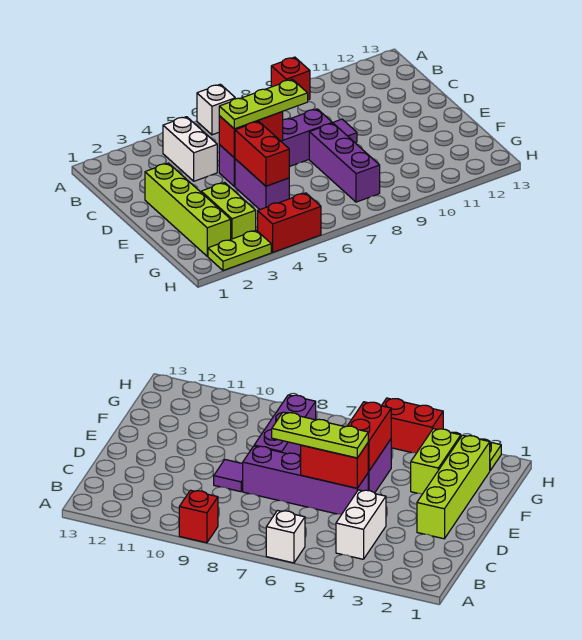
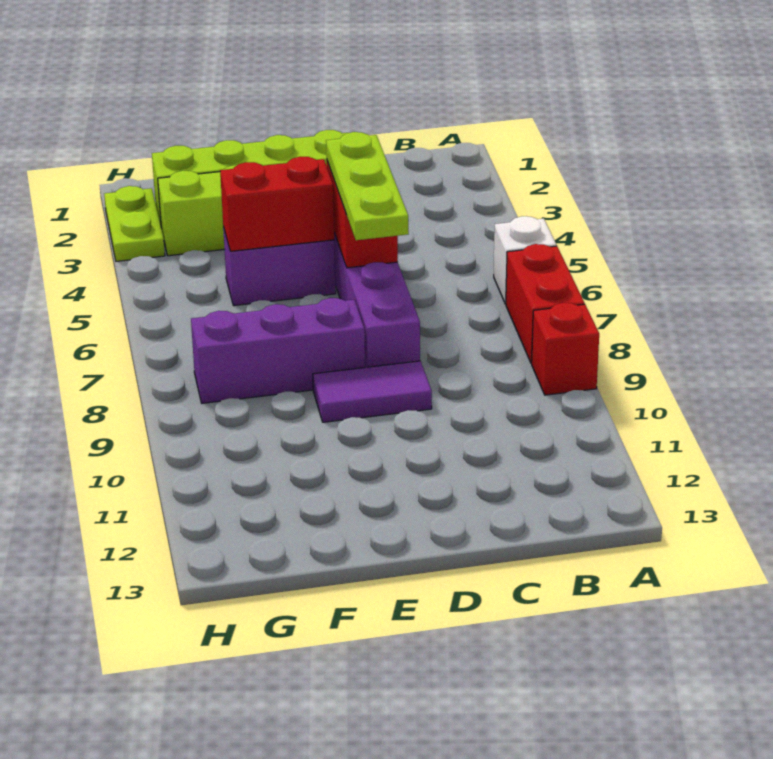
white brick B4:C4 level 1 -> none
purple tile D9 level 1 -> purple tile D9:E9 level 1
red brick H4:H5 level 1 -> red brick A7:A8 level 1

